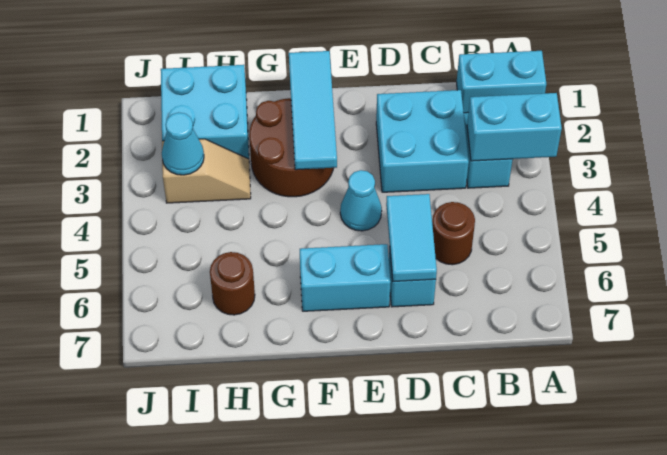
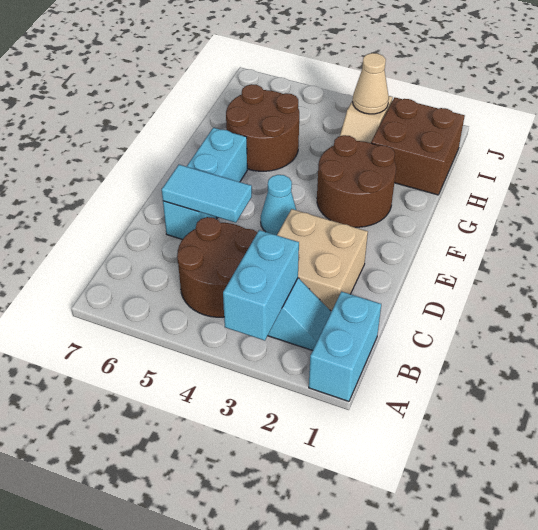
cyan brick C2:D3 level 1 -> tan brick C2:D3 level 1
brown round brick C5 level 1 -> brown round brick B4:C5 level 1
cyan tile F1:F3 level 2 -> none
cyan brick H1:I2 level 1 -> brown brick H1:I2 level 1
brown round brick H6 level 1 -> brown round brick G5:H6 level 1
cyan cone I3 level 2 -> tan cone I3 level 2

